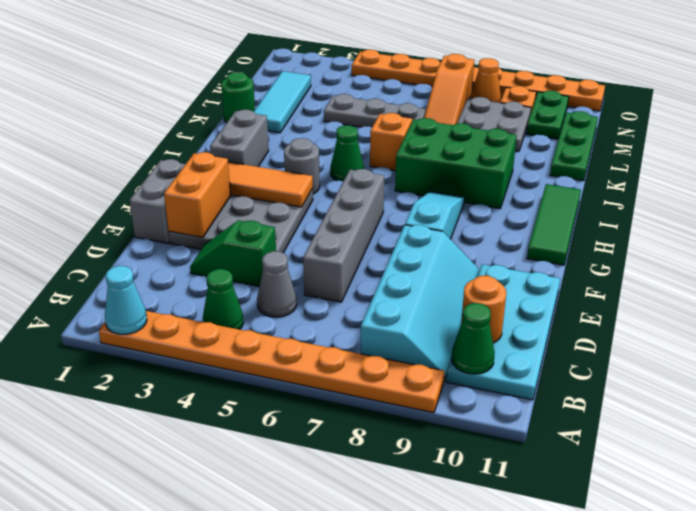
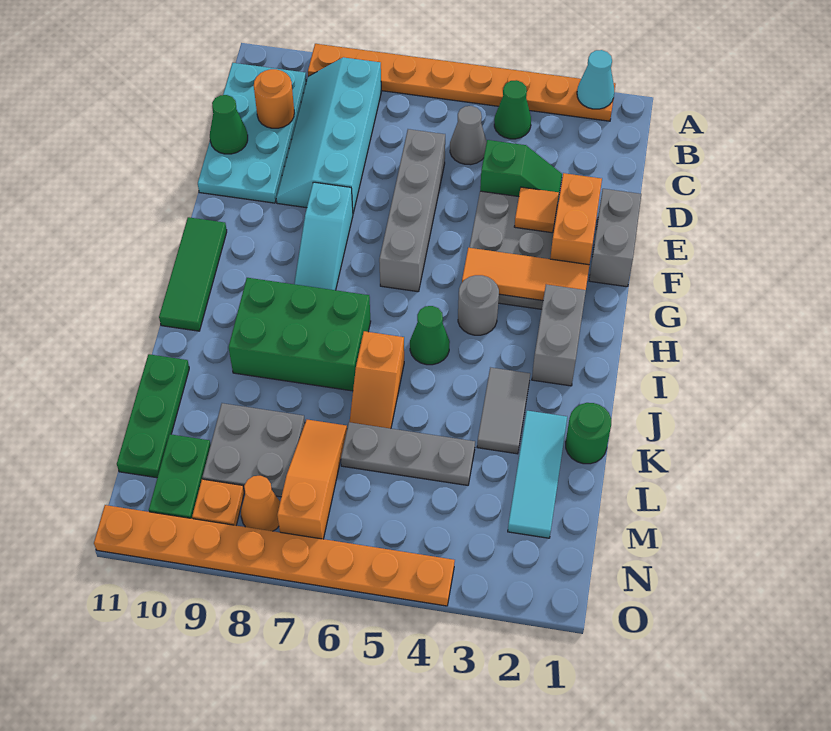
green cone B10 level 2 -> green cone D11 level 2
none -> orange tile E3 level 2
none -> grey tile J3:K3 level 1

